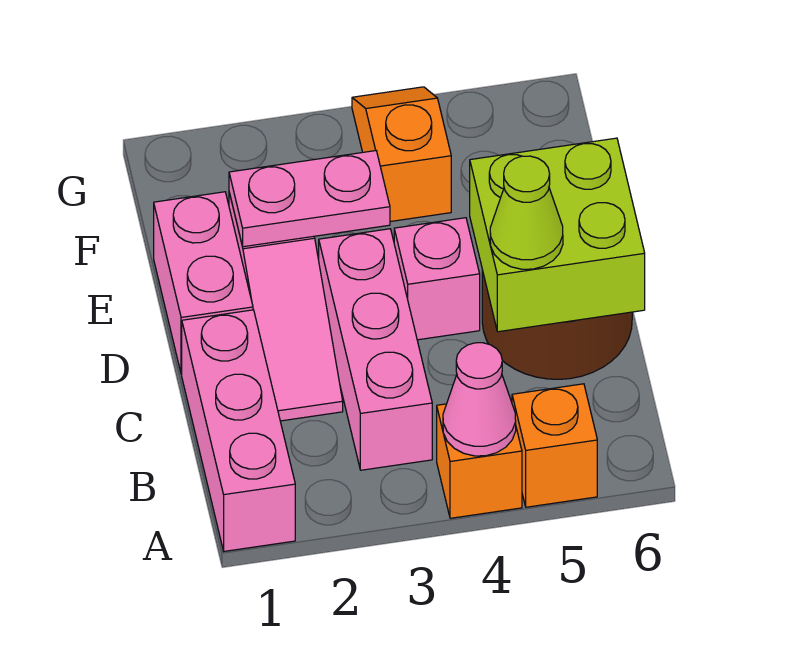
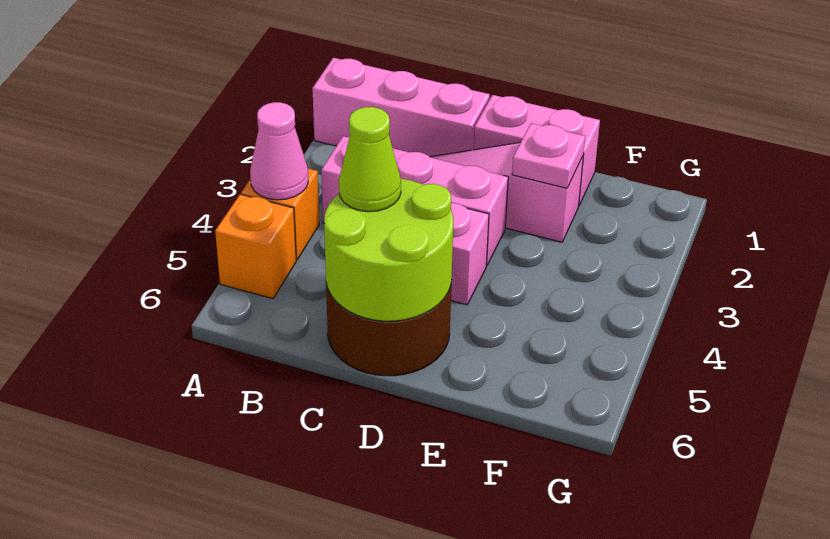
lime brick C5:D6 level 2 -> lime round brick C5:D6 level 2
pink plate E2:E3 level 2 -> pink plate E2 level 2
orange slope F4:G4 level 1 top F -> none

